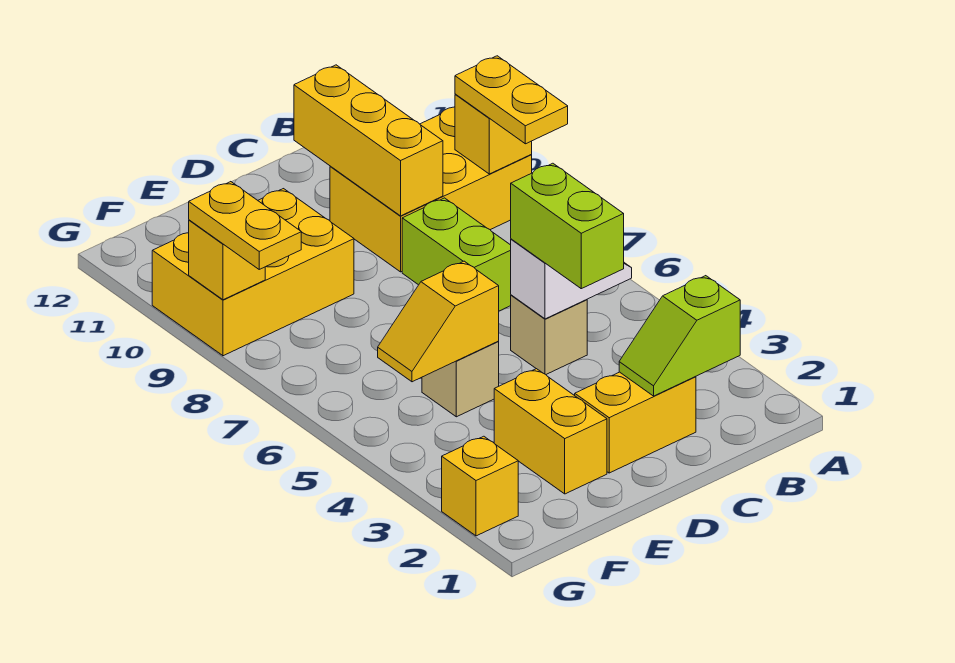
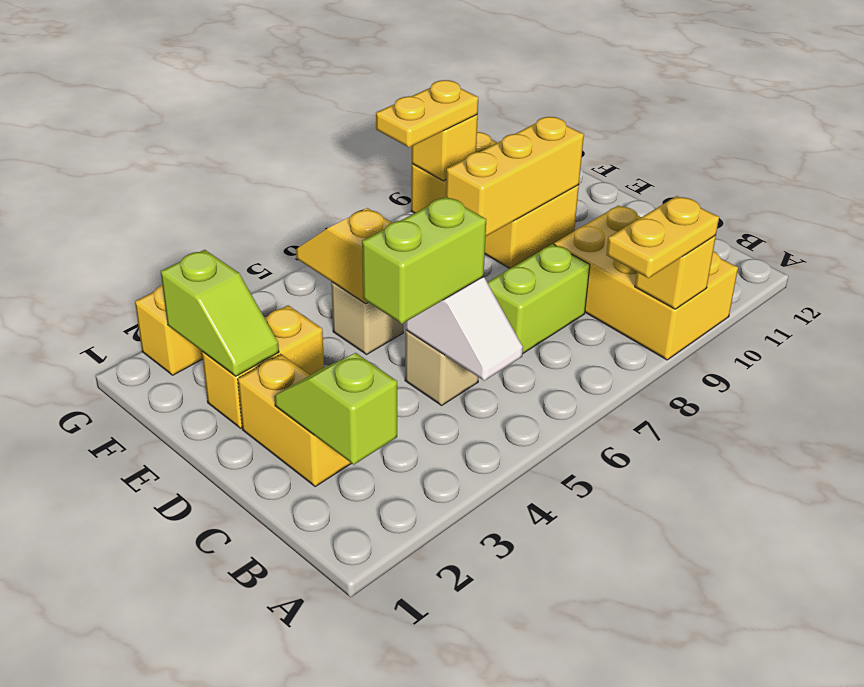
yellow brick C9:C11 level 2 -> yellow brick E8:E10 level 2
none -> lime slope E2:F2 level 2 top F

